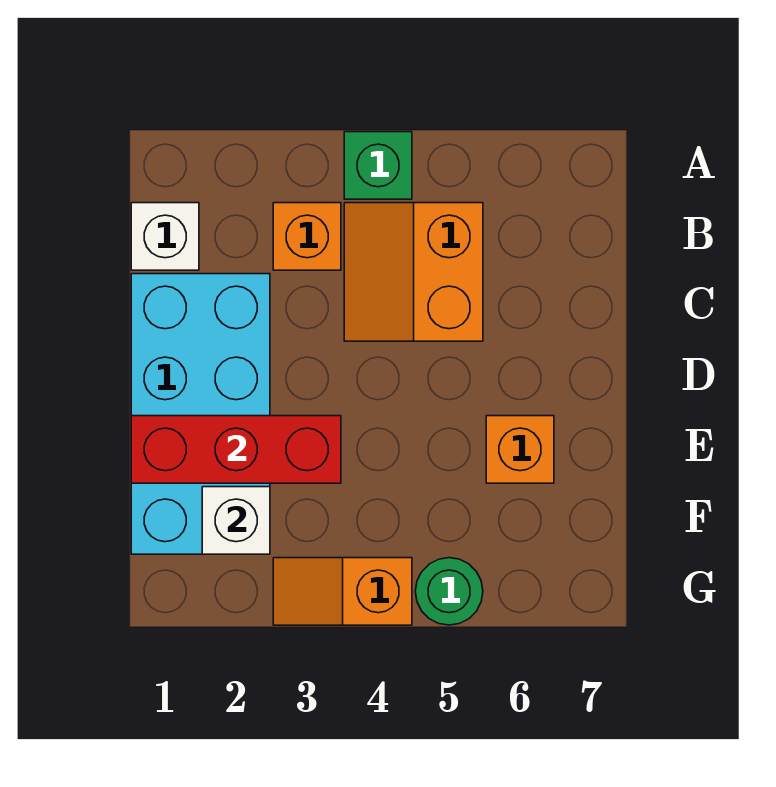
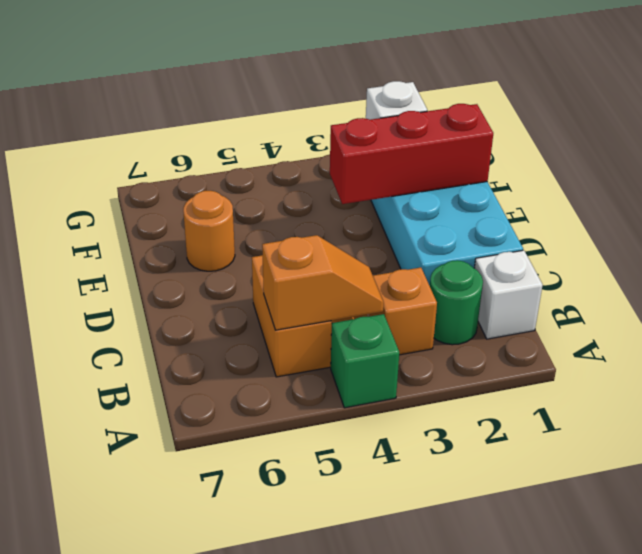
orange brick E6 level 1 -> orange round brick E6 level 1
orange slope G3:G4 level 1 top 4 -> orange slope B4:B5 level 2 top 5
green round brick G5 level 1 -> green round brick B2 level 1

